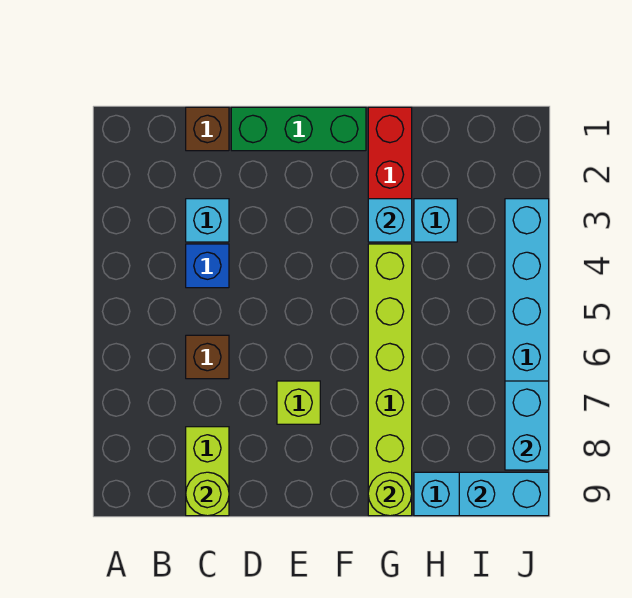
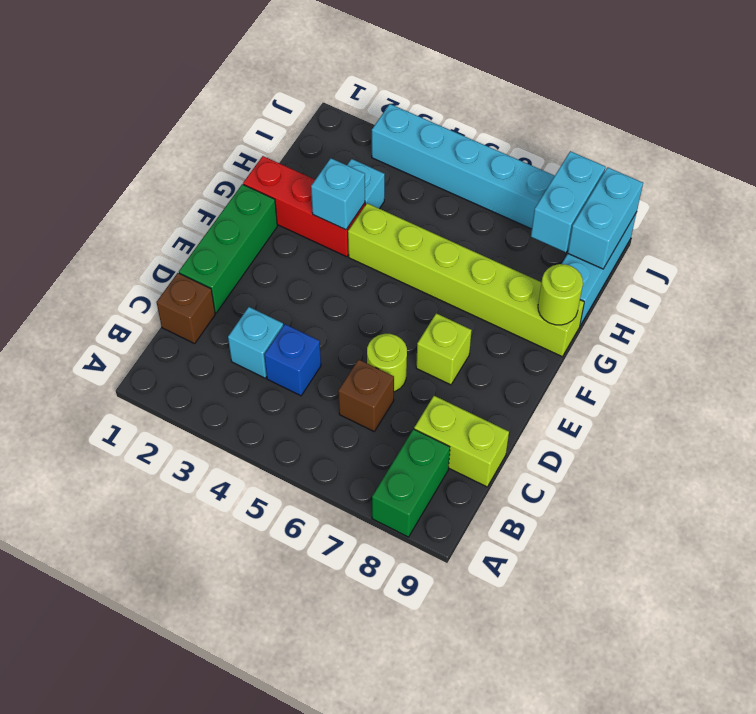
none -> green brick A8:B8 level 1
lime round brick C9 level 2 -> lime round brick D6 level 1
cyan brick J7:J8 level 2 -> cyan brick I8:J8 level 2

